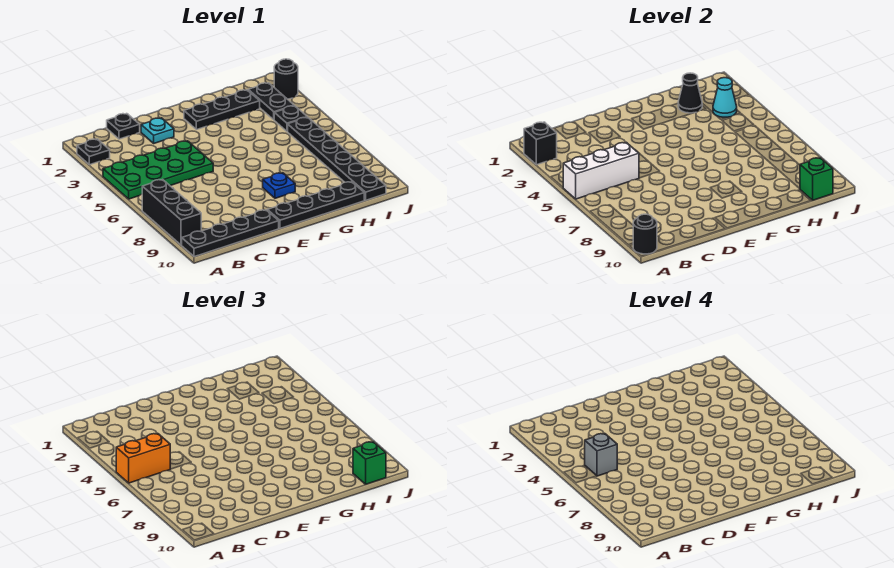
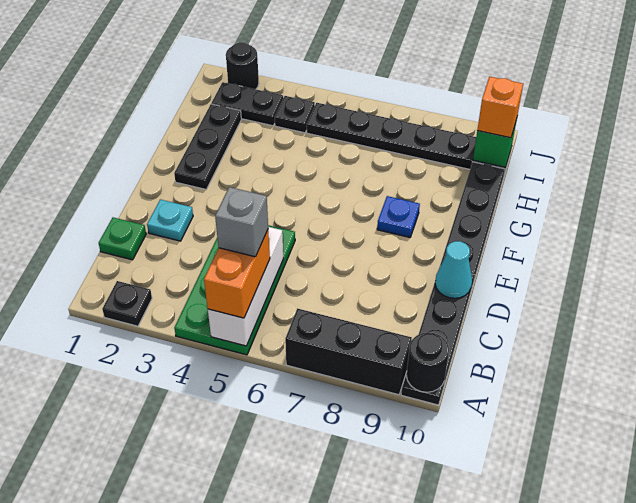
black brick A2 level 2 -> none
black plate C1 level 1 -> green plate C1 level 1
black cone H2 level 2 -> none
cyan cone I3 level 2 -> cyan cone D10 level 2
green brick I10 level 3 -> orange brick I10 level 3

